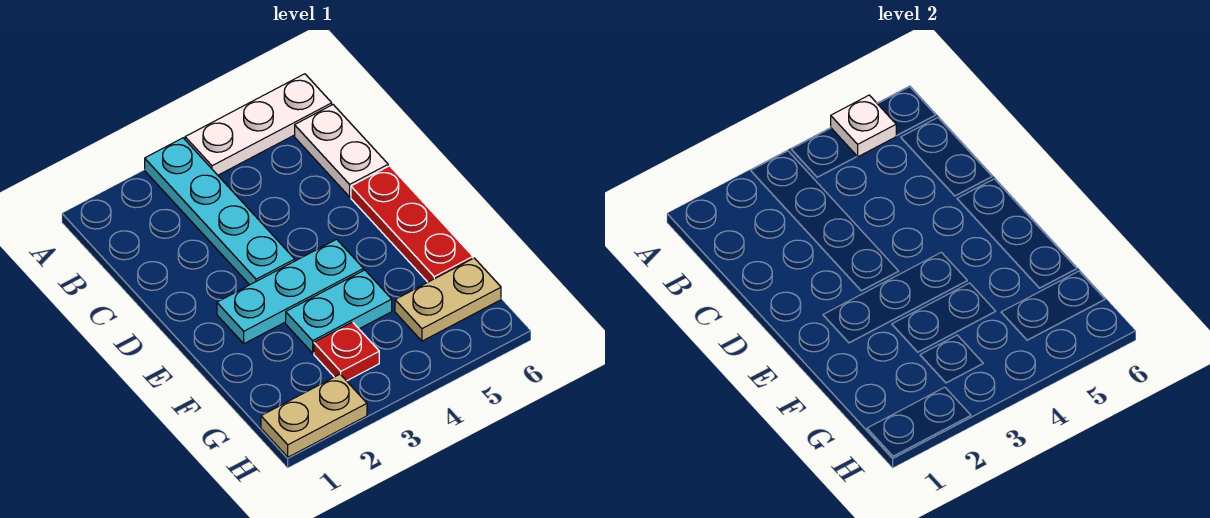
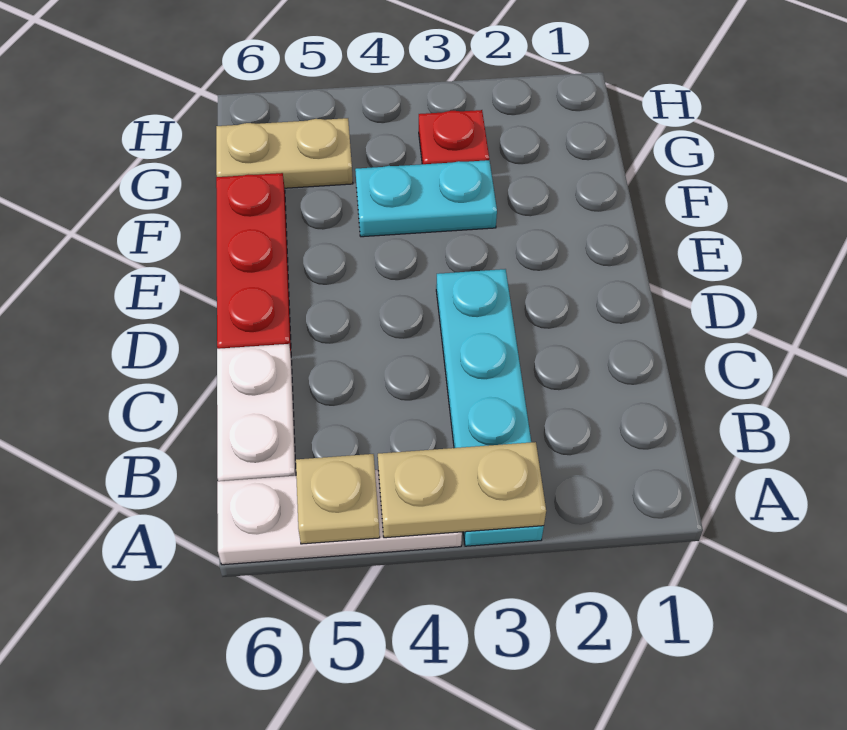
white plate A5 level 2 -> tan plate A5 level 2
cyan plate E2:E4 level 1 -> none
tan plate H1:H2 level 1 -> tan plate A3:A4 level 2

